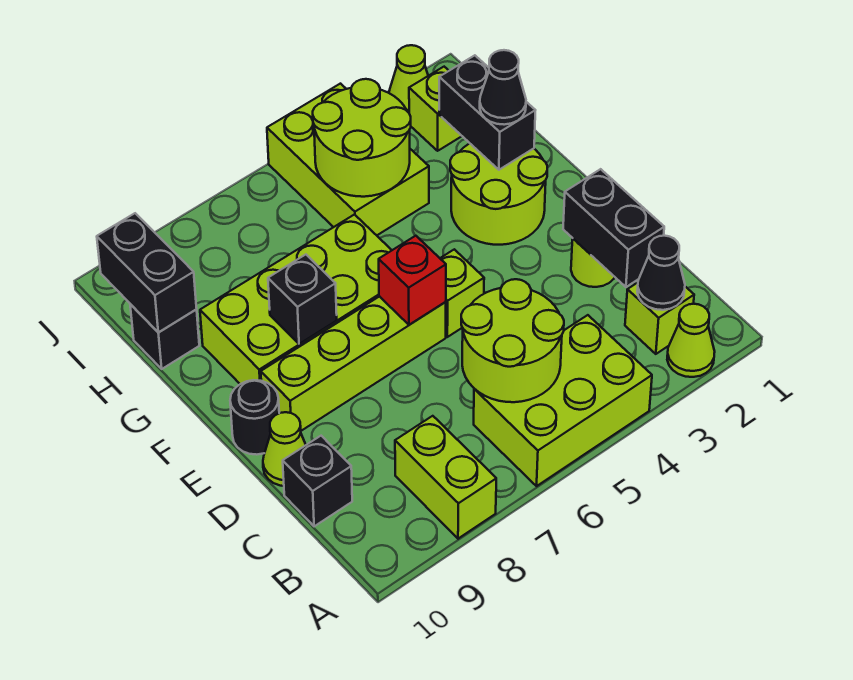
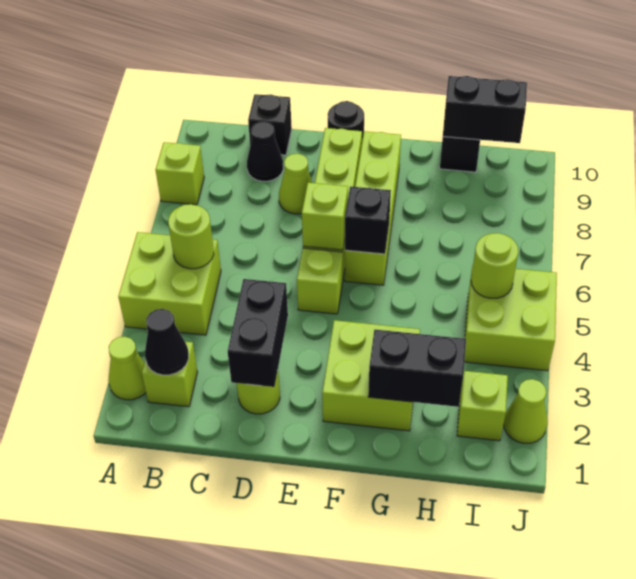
lime brick A4:B6 level 1 -> lime brick A4:B5 level 1
lime brick A8:B8 level 1 -> lime brick A8 level 1
lime round brick B5:C6 level 2 -> lime round brick B5 level 2
black brick C2:D2 level 2 -> black brick D2:D3 level 2
lime cone D10 level 1 -> lime cone D8 level 1
red brick E6 level 2 -> lime brick E6 level 2
lime round brick F2:G3 level 1 -> lime brick F2:G3 level 1
lime brick F6:G9 level 1 -> lime brick F6:F9 level 1
black brick F8 level 2 -> black brick F6 level 2
black cone G2 level 3 -> black cone C9 level 1
lime brick H4:J5 level 1 -> lime brick I4:J5 level 1
lime round brick H4:I5 level 2 -> lime round brick I5 level 2

